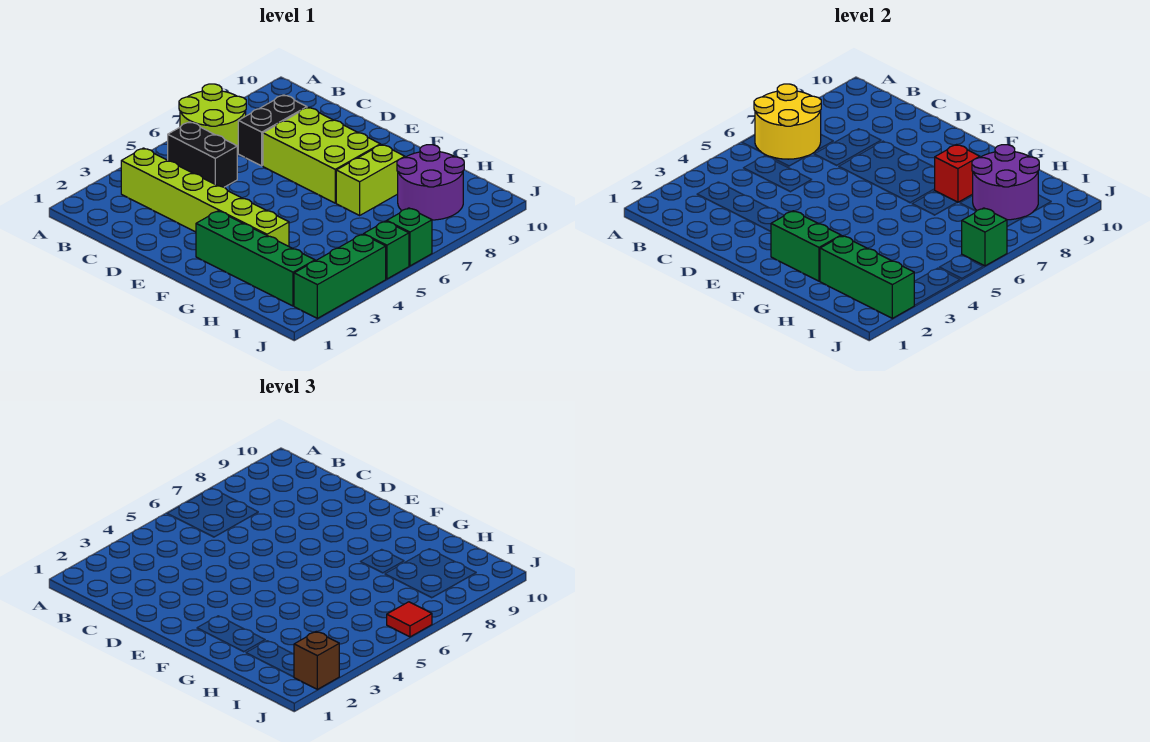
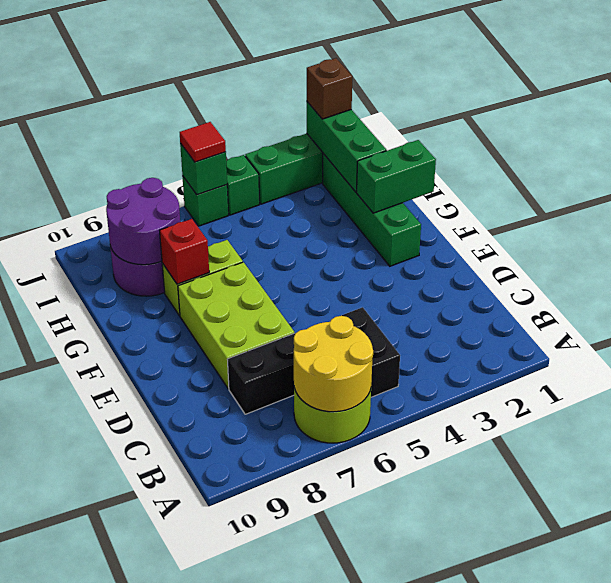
lime brick B3:G3 level 1 -> none
green brick F2:G2 level 2 -> green brick G1:G2 level 2

